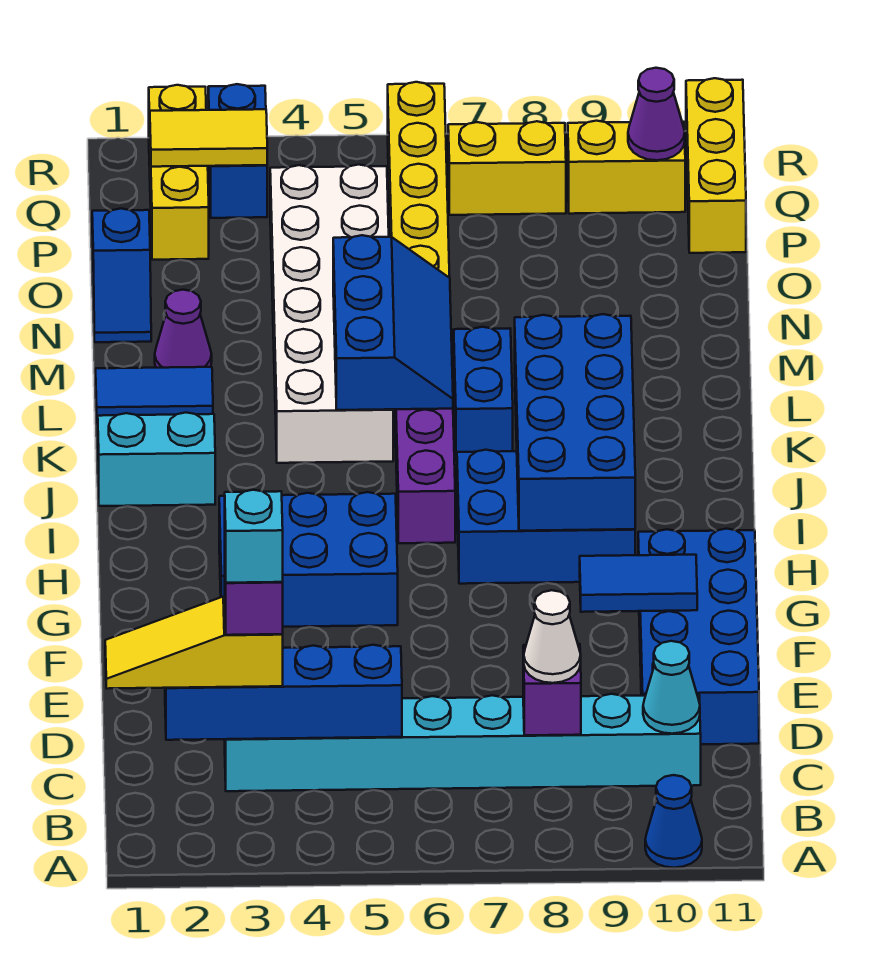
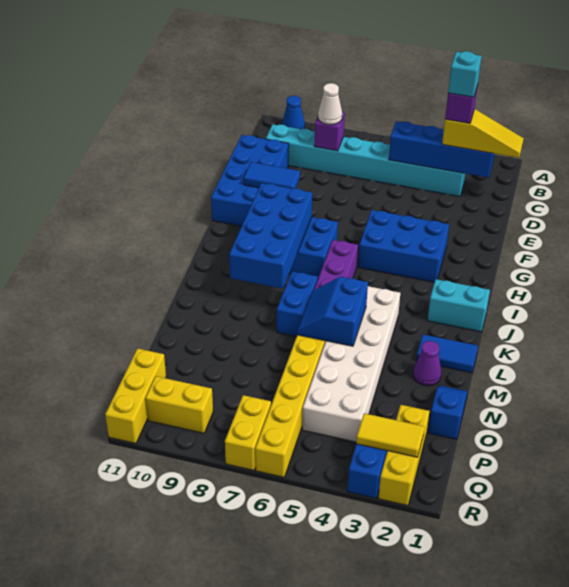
cyan cone C10 level 2 -> none
blue slope K5:M6 level 2 top 5 -> blue slope L5:M6 level 2 top 5
yellow brick Q7:Q8 level 1 -> yellow brick Q7:R7 level 1
purple cone Q10 level 2 -> none

